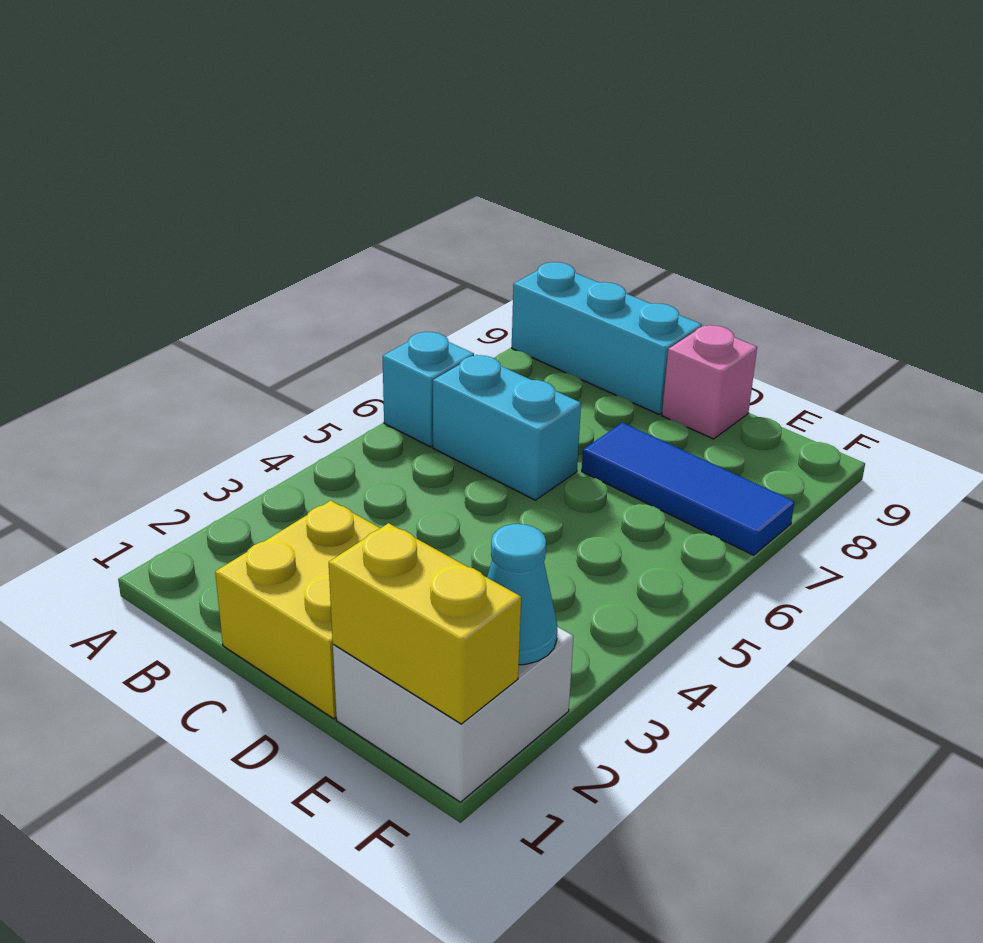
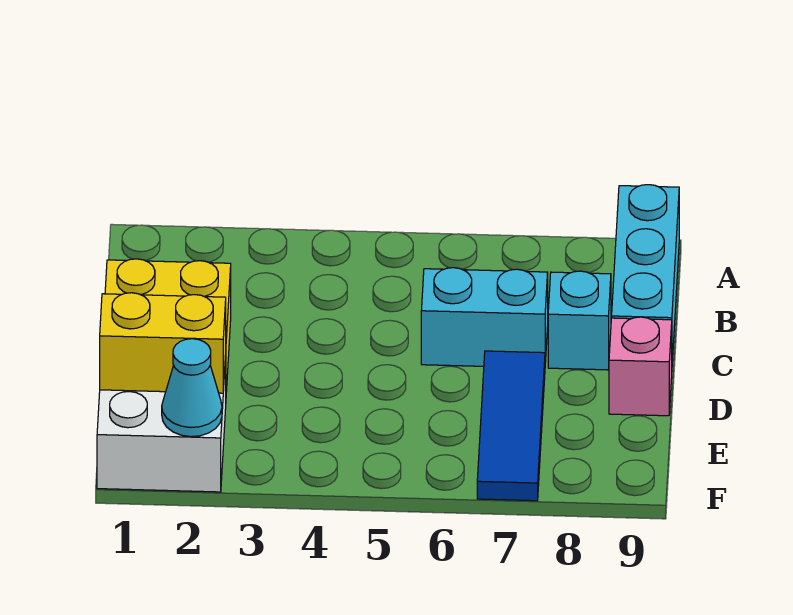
cyan brick A6 level 1 -> cyan brick C8 level 1
cyan brick B6:C6 level 1 -> cyan brick C6:C7 level 1
yellow brick E1:F1 level 2 -> yellow brick E1:E2 level 2

